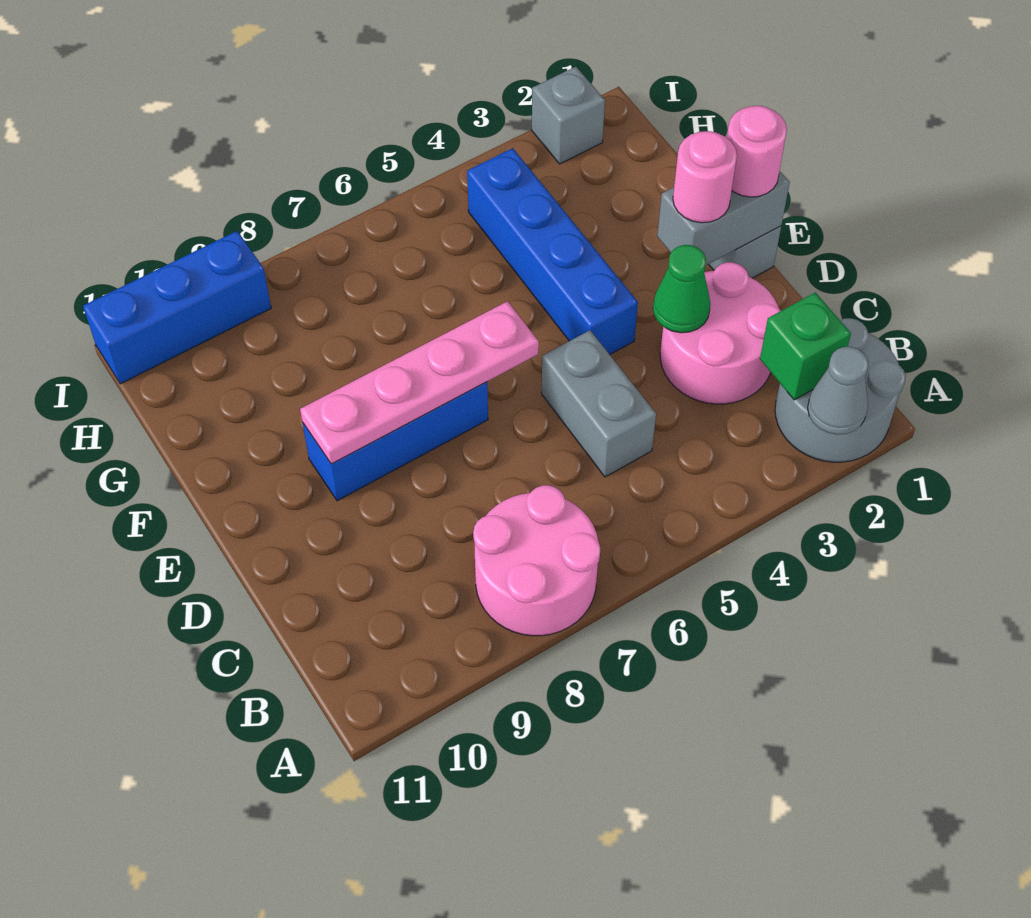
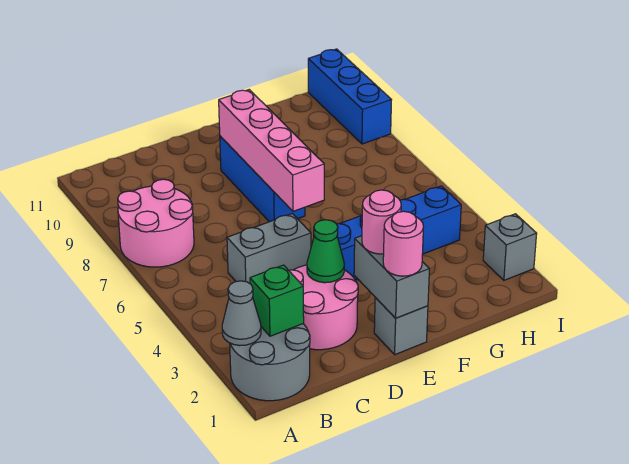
pink plate E6:E9 level 2 -> pink brick E6:E9 level 2

